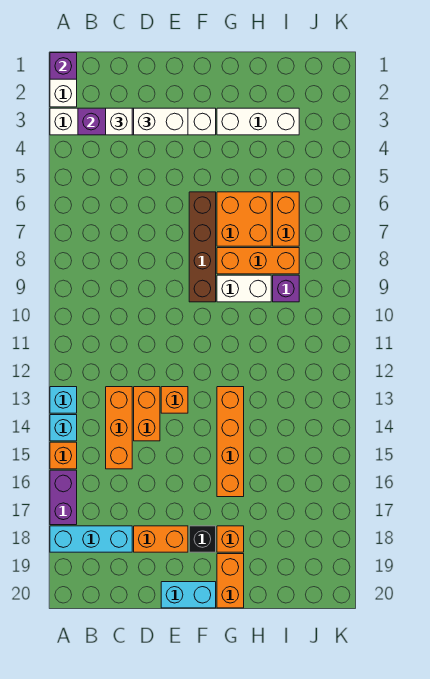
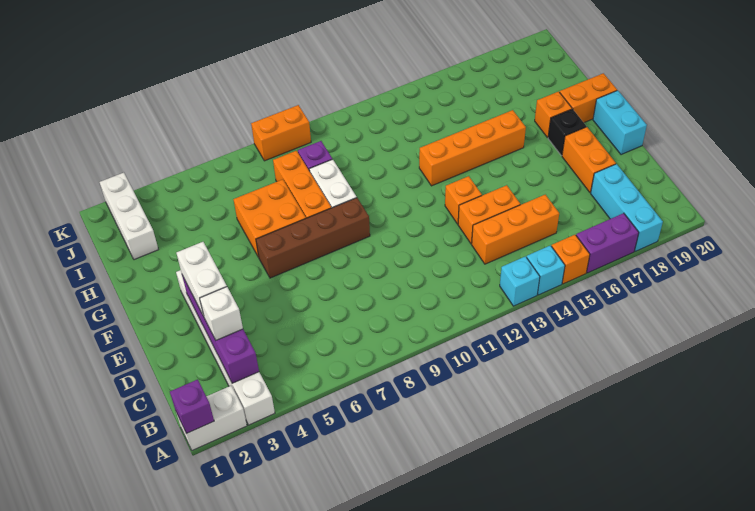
white brick G3:I3 level 1 -> white brick I2:K2 level 1
orange brick I6:I7 level 1 -> orange brick K8:K9 level 1

